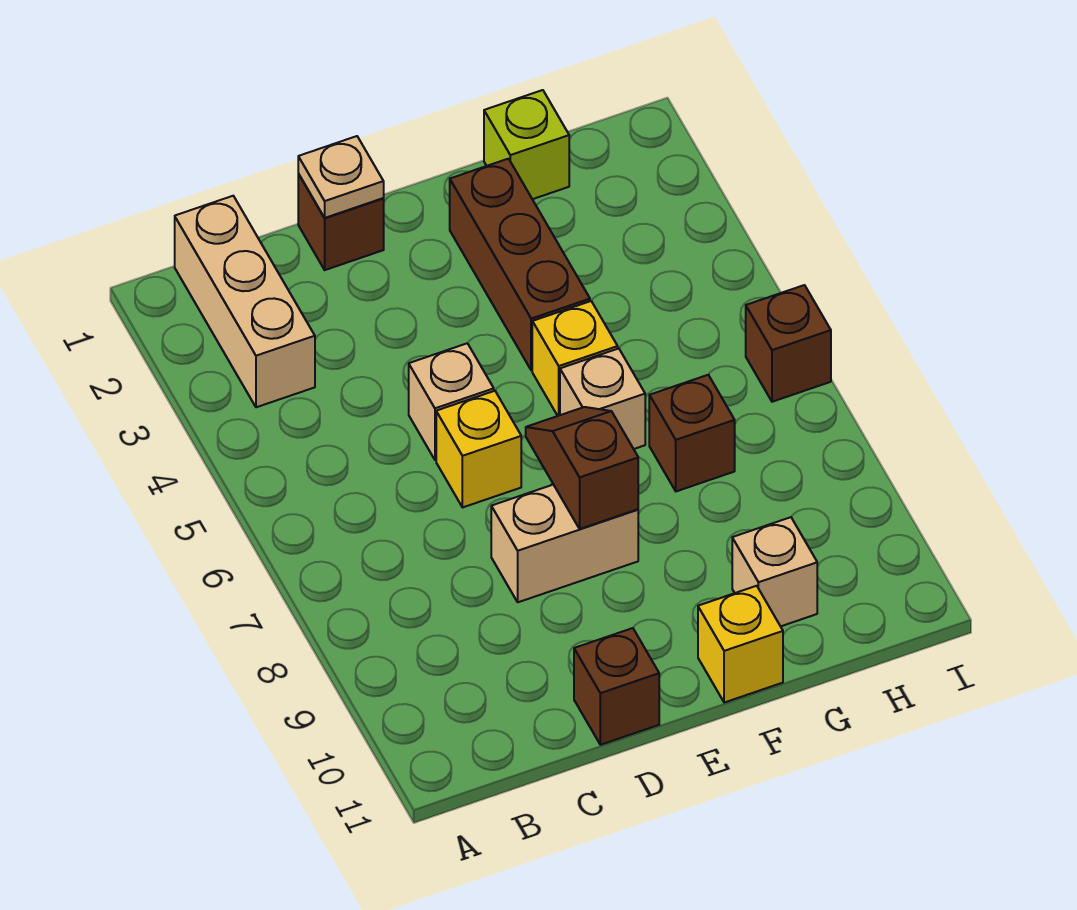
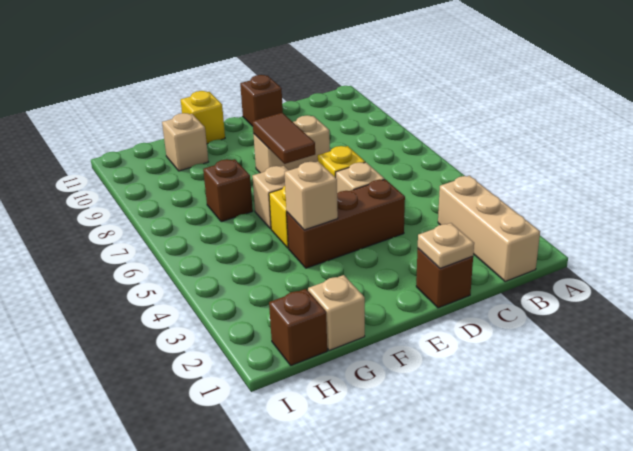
brown slope E7:E8 level 2 top 8 -> brown tile E7:E8 level 2
brown brick F2:F4 level 1 -> brown brick D4:F4 level 1
none -> tan brick F4 level 2
lime brick G1 level 1 -> tan brick G1 level 1
brown brick I6 level 1 -> brown brick H1 level 1

